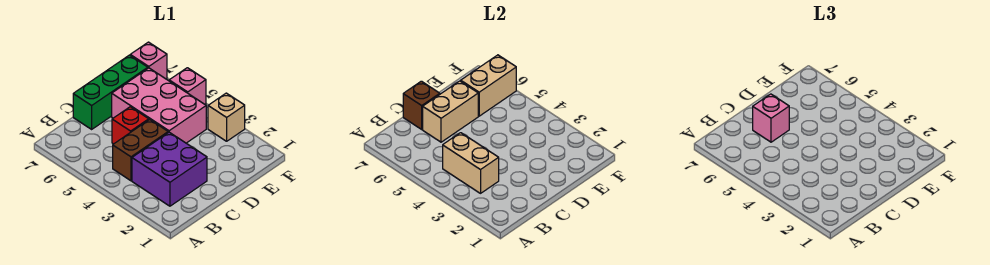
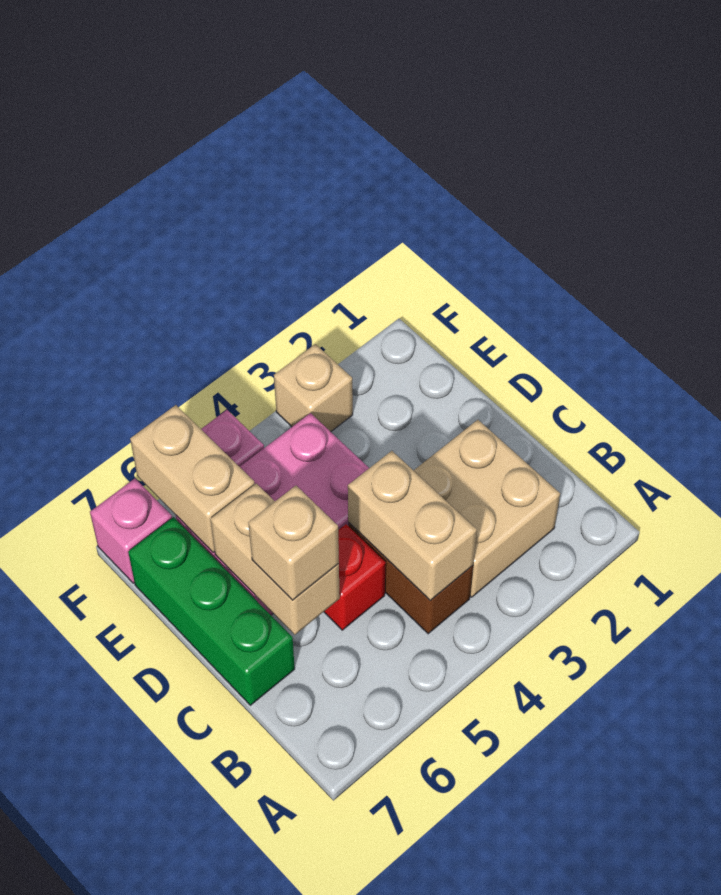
purple brick B2:C3 level 1 -> tan brick B2:C3 level 1
tan brick B3:B4 level 2 -> tan brick B4:C4 level 2
pink brick C6 level 3 -> tan brick C6 level 3
brown brick C7 level 2 -> none

